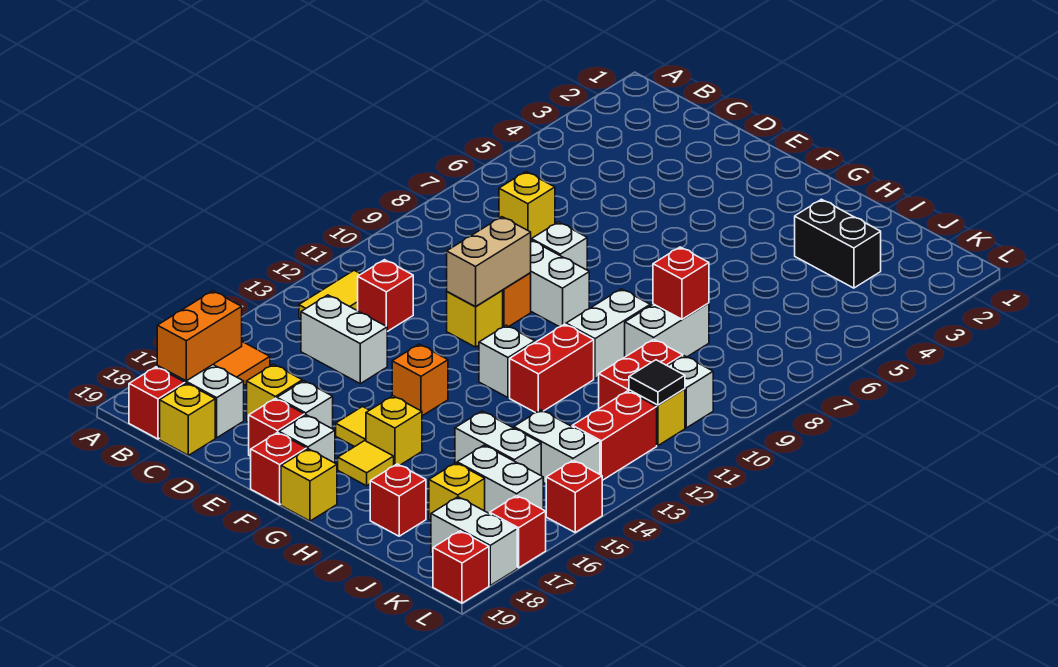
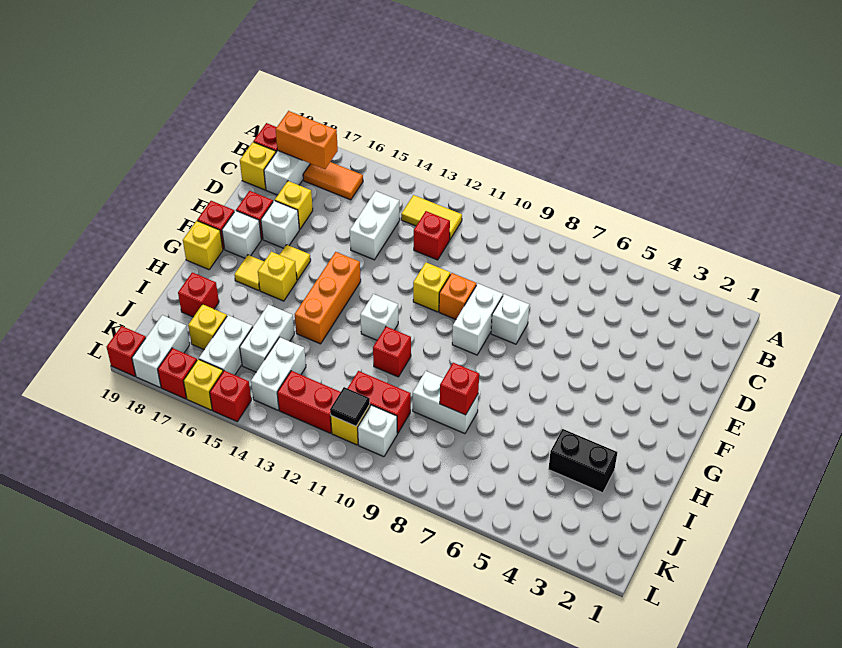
yellow brick C7 level 1 -> yellow brick L16 level 1
tan brick E10:E11 level 2 -> none
orange brick F14 level 1 -> orange brick F14:H14 level 1
white brick H9:H10 level 1 -> none
red brick H11:H12 level 1 -> red brick H11 level 1
black brick I3:J3 level 1 -> black brick I3:I4 level 1

